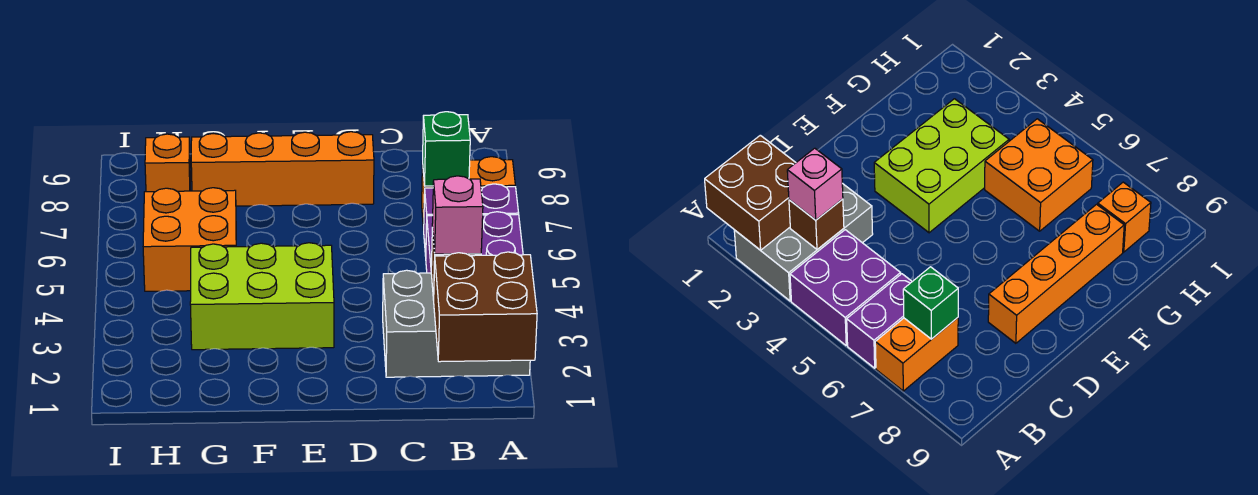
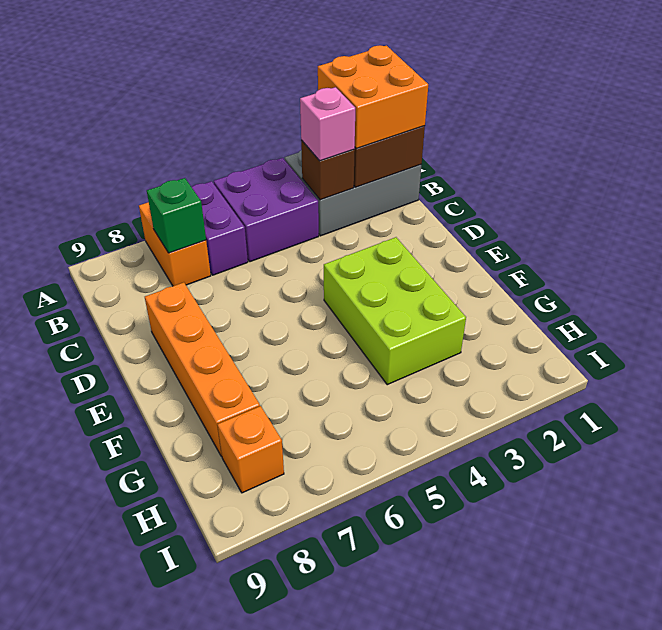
grey brick A2:C3 level 1 -> grey brick A1:B3 level 1
orange brick G5:H6 level 1 -> orange brick A1:B2 level 3

